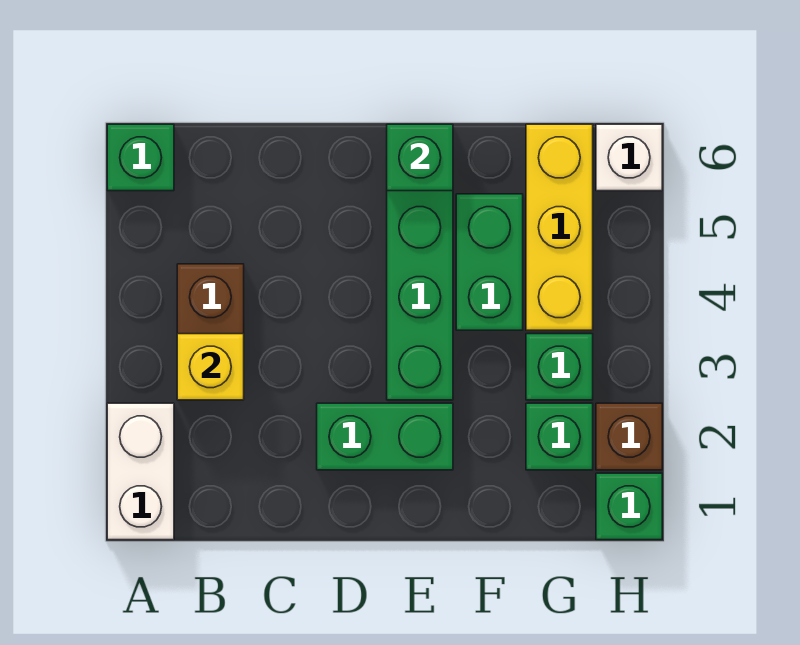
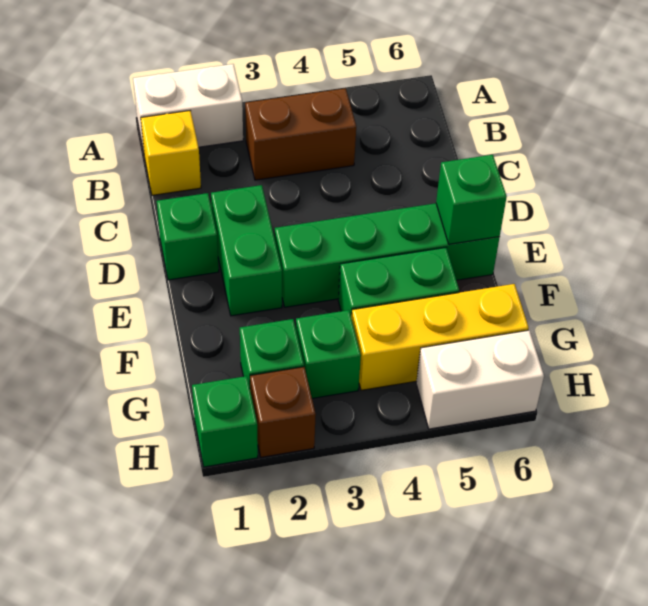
green brick A6 level 1 -> green brick D1 level 1
yellow brick B3 level 2 -> yellow brick B1 level 1
white brick H6 level 1 -> white brick H5:H6 level 1

